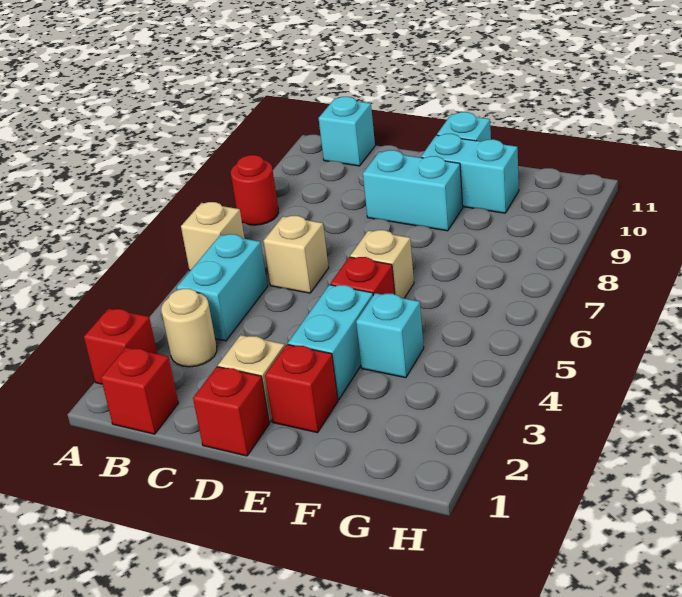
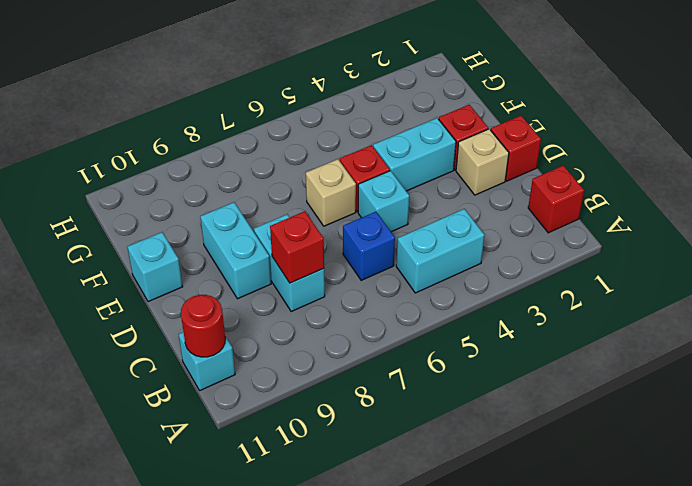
red brick A2 level 1 -> red brick C8 level 2
tan brick A6 level 1 -> none
red round brick A8 level 1 -> red round brick B11 level 2
tan round brick B3 level 1 -> none
tan brick C6 level 1 -> blue brick C6 level 1
cyan brick E10:F10 level 1 -> cyan brick C8:D8 level 1
cyan brick F4 level 1 -> cyan brick D5 level 1

